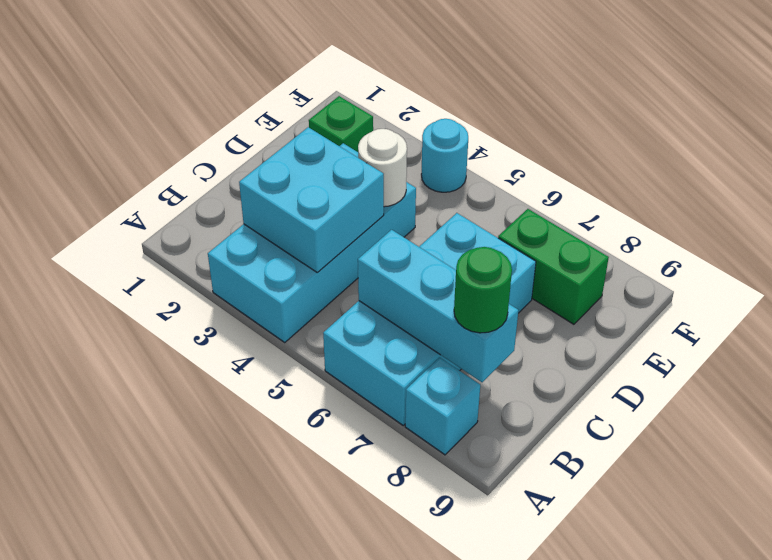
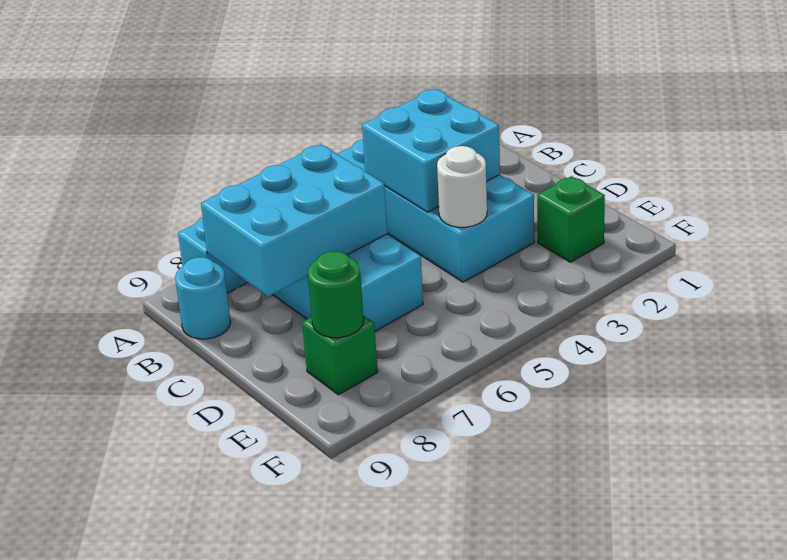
cyan brick B6:B8 level 2 -> cyan brick B6:C8 level 2
green round brick B8 level 3 -> green round brick E8 level 2
green brick E7:E8 level 1 -> green brick E8 level 1
cyan round brick F4 level 1 -> cyan round brick B9 level 1

